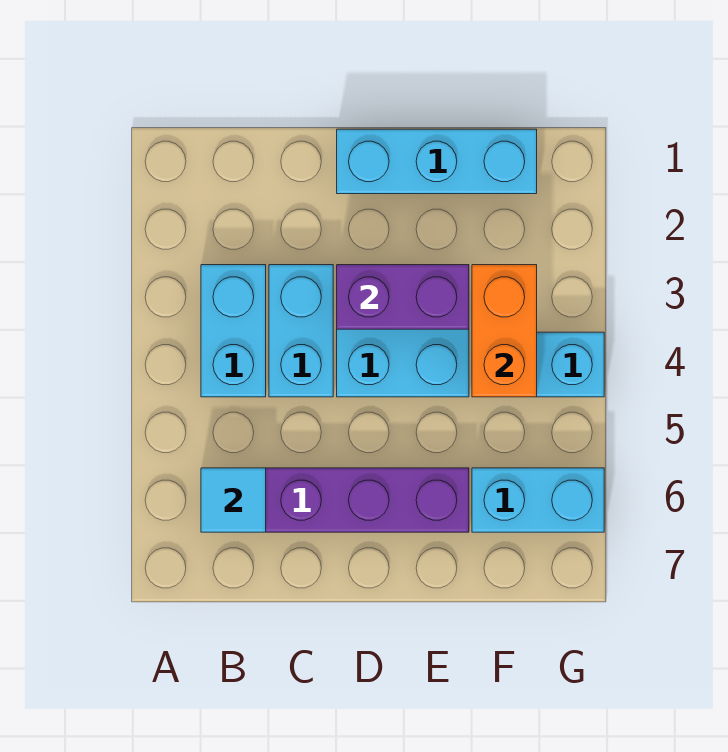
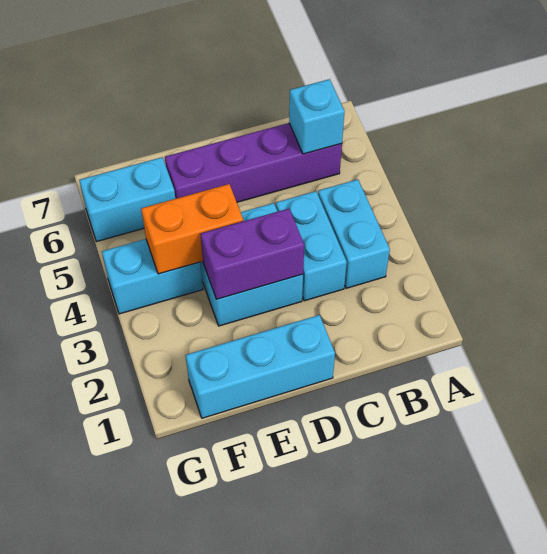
cyan tile B6 level 2 -> cyan brick B6 level 2
orange brick F3:F4 level 2 -> orange brick E4:F4 level 2

